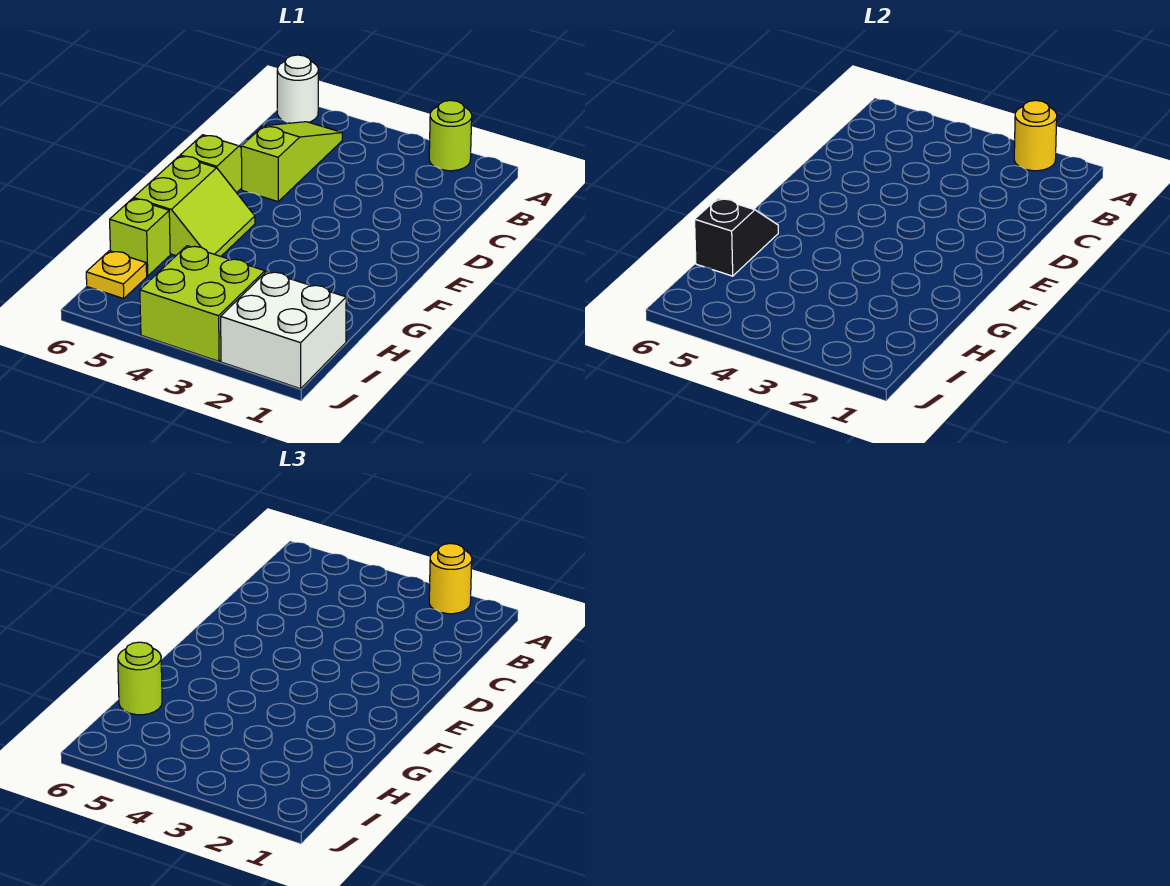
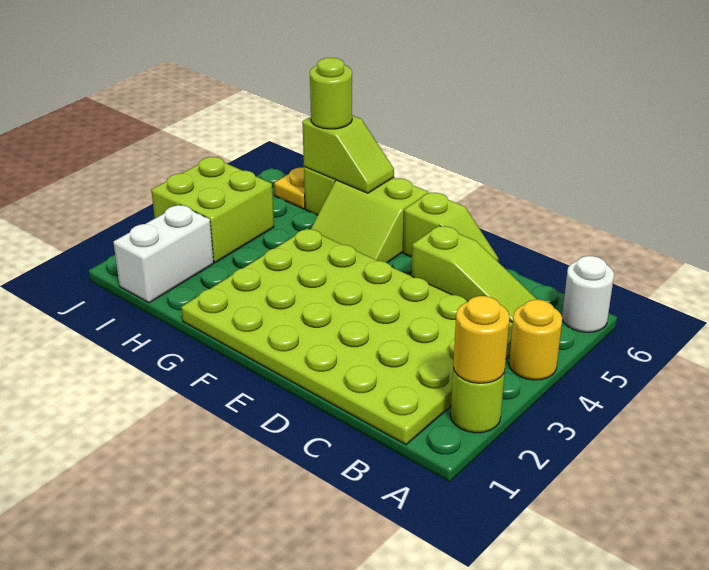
yellow round brick A2 level 3 -> yellow round brick A4 level 1
none -> lime plate B1:G4 level 1
black slope G6:H6 level 2 top H -> lime slope G6:H6 level 2 top H
white brick I1:J2 level 1 -> white brick I1:I2 level 1

